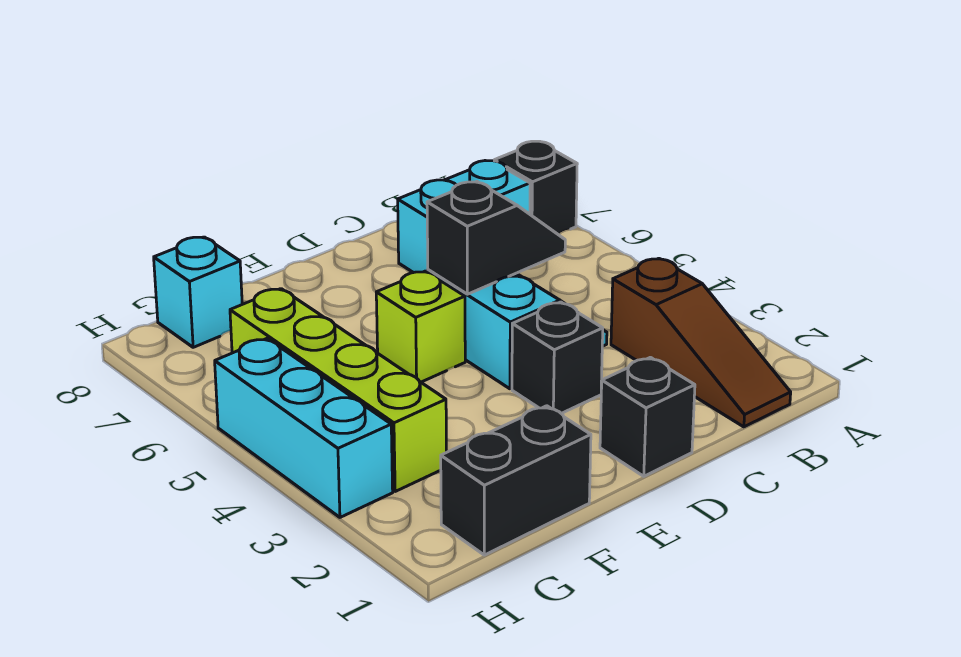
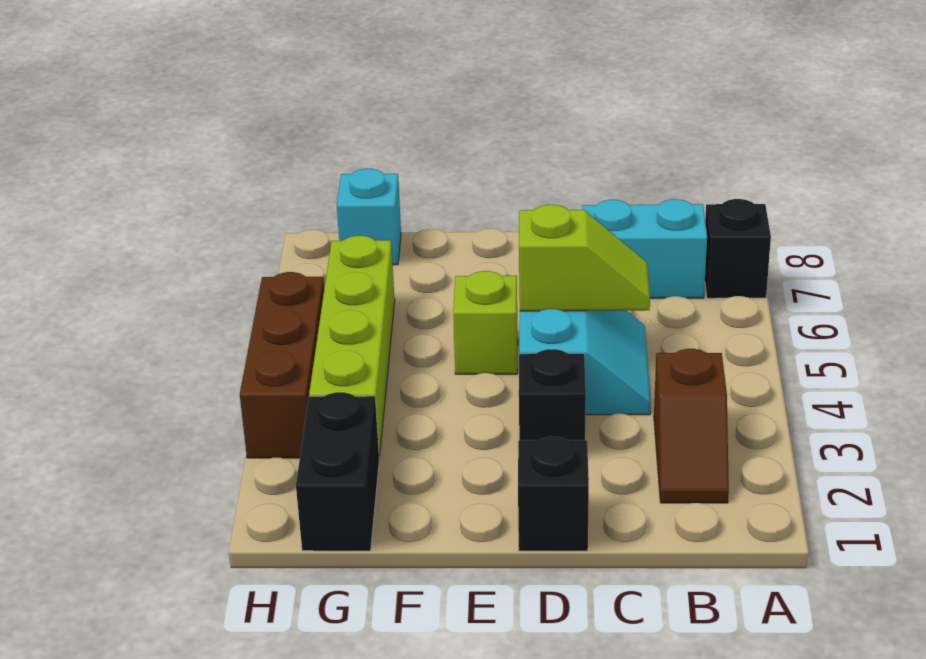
brown slope B1:B3 level 1 top 3 -> brown slope B2:B3 level 1 top 3
black slope C5:D5 level 2 top D -> lime slope C5:D5 level 2 top D
black brick F1:G1 level 1 -> black brick G1:G2 level 1
cyan brick H3:H5 level 1 -> brown brick H3:H5 level 1

